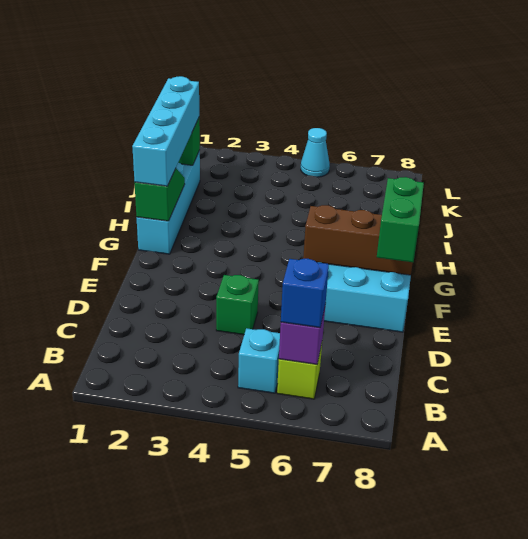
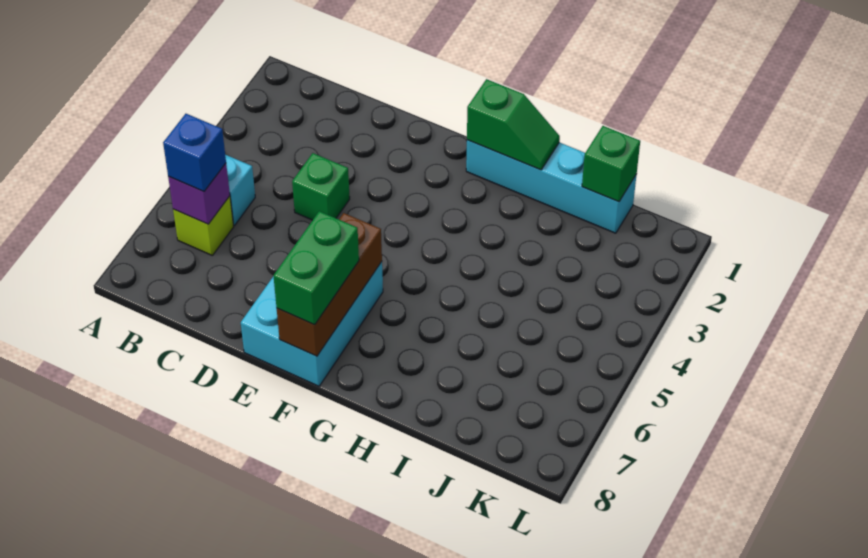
green brick E8:F8 level 3 -> green brick F7:F8 level 3
cyan brick G1:J1 level 3 -> none
cyan cone L5 level 1 -> none

